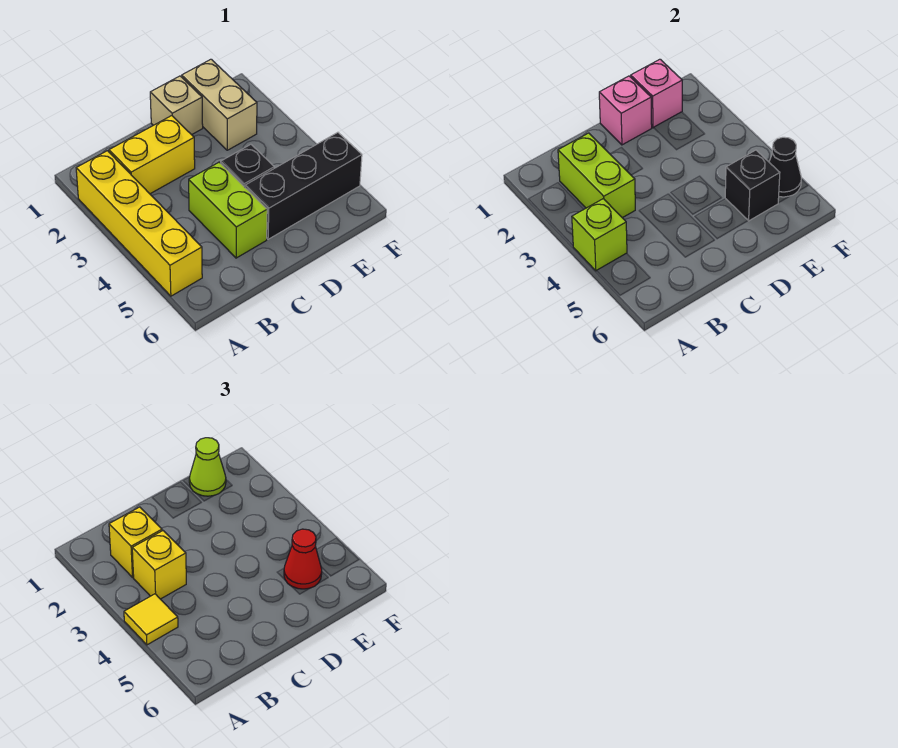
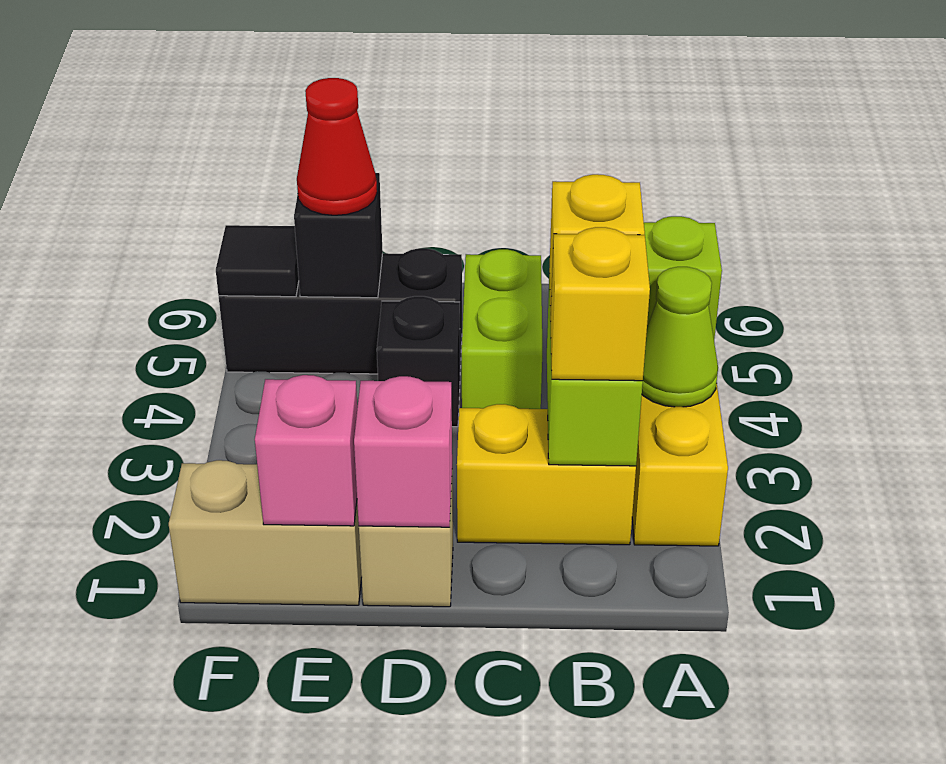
yellow tile A4 level 3 -> none
tan brick E1:E2 level 1 -> tan brick E1:F1 level 1
lime cone E1 level 3 -> lime cone A3 level 2
black cone F5 level 2 -> black tile F5 level 2

